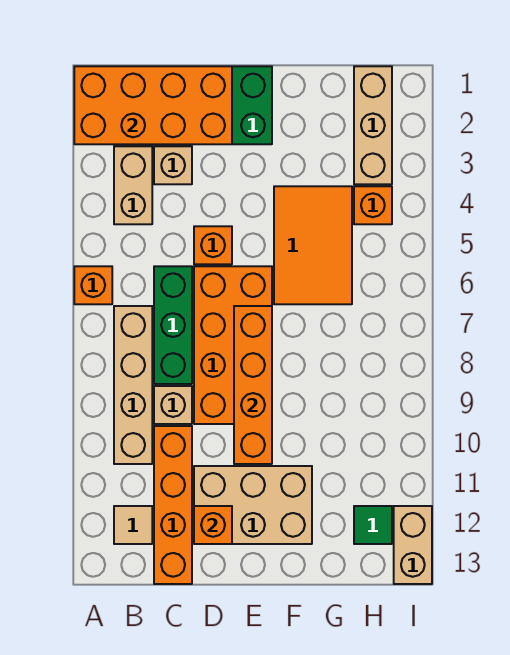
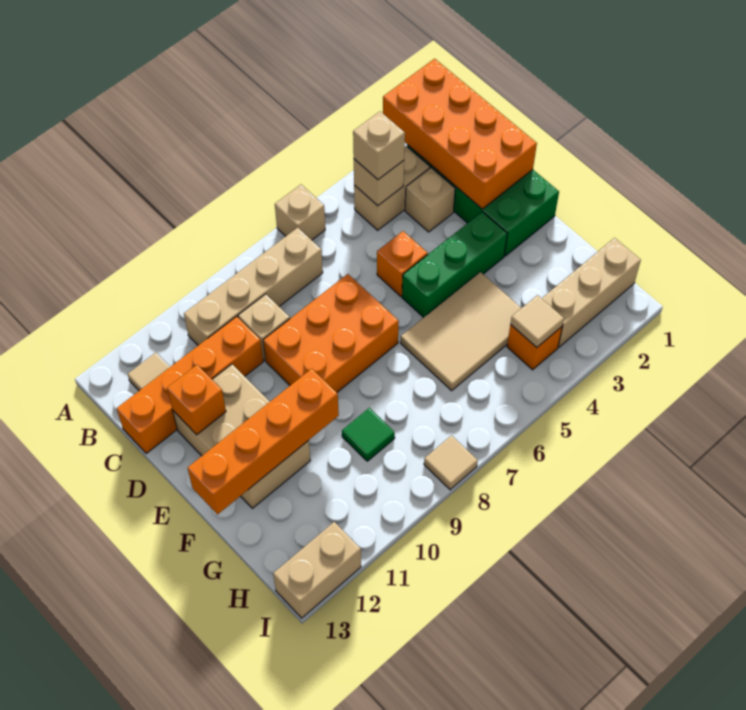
orange brick A6 level 1 -> tan brick A6 level 1
none -> tan brick B4 level 2
none -> tan brick B4 level 3
green brick C6:C8 level 1 -> green brick E3:E5 level 1
orange brick D6:E9 level 1 -> orange brick D7:E9 level 1
orange brick E7:E10 level 2 -> orange brick F10:F13 level 2
orange tile F4:G6 level 1 -> tan tile F4:G6 level 1
none -> tan tile H4 level 2
green tile H12 level 1 -> green tile G9 level 1
none -> tan tile I8 level 1

